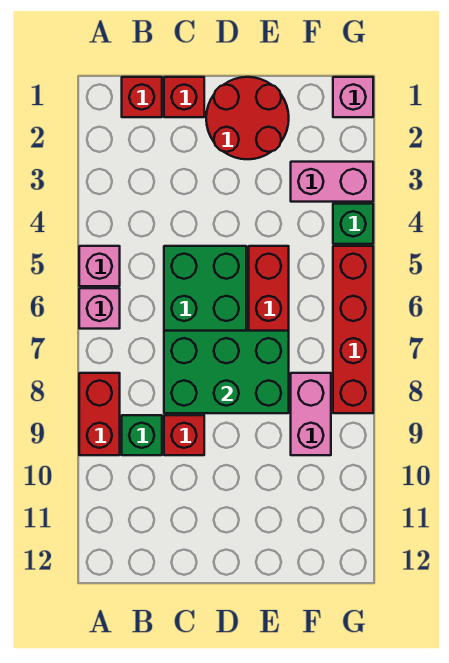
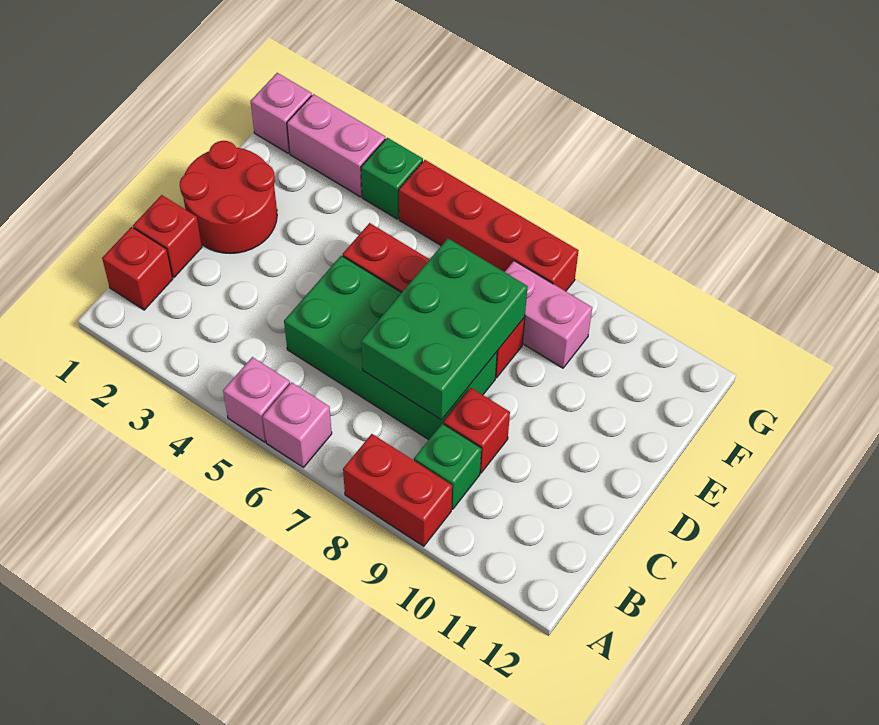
pink brick F3:G3 level 1 -> pink brick G2:G3 level 1

